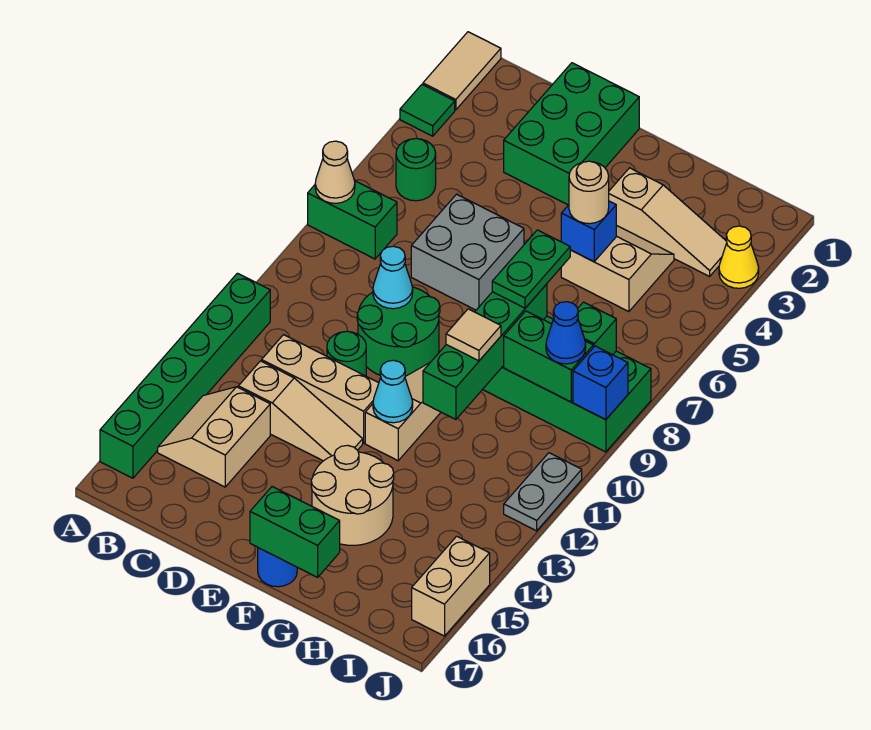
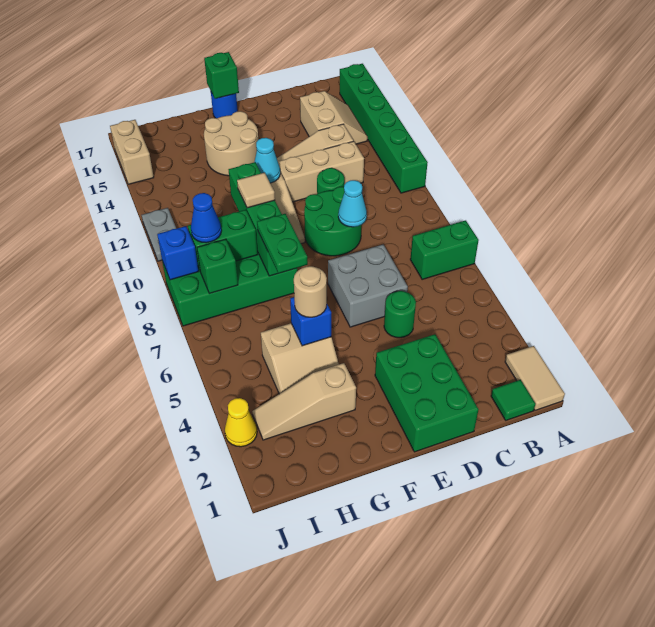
green tile A3 level 1 -> green tile B1 level 1
tan cone A7 level 2 -> none
green round brick B5 level 1 -> green round brick D5 level 1
green brick F17:G17 level 2 -> green brick F17 level 2

